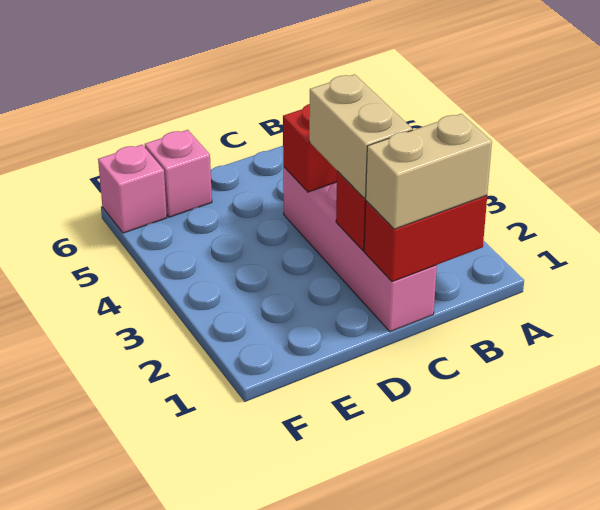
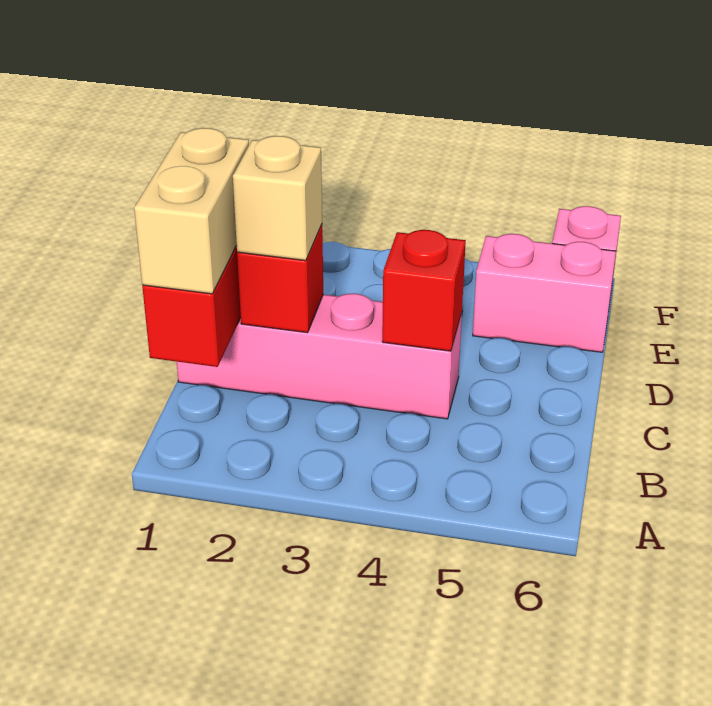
tan brick C2:C3 level 3 -> tan brick C2 level 3
pink brick E6 level 1 -> pink brick E5:E6 level 1

